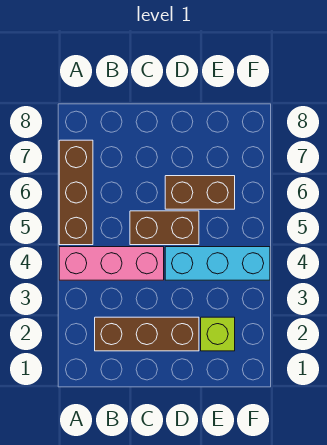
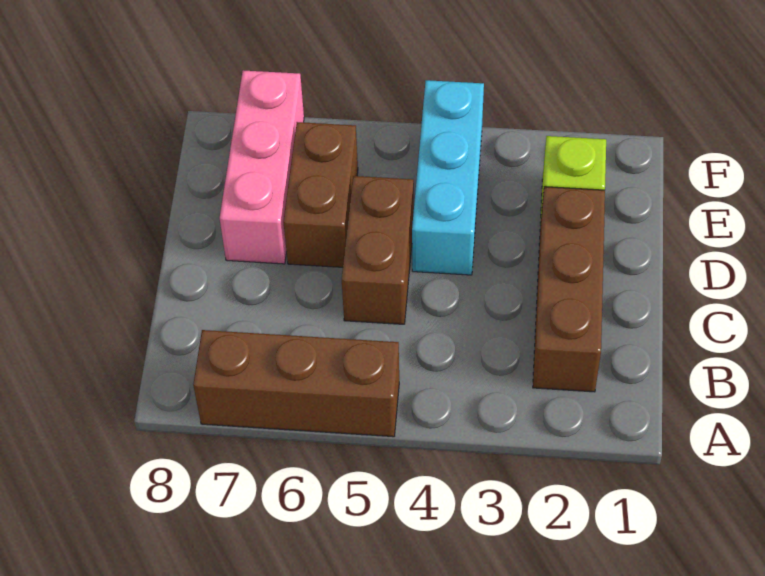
pink brick A4:C4 level 1 -> pink brick D7:F7 level 1

